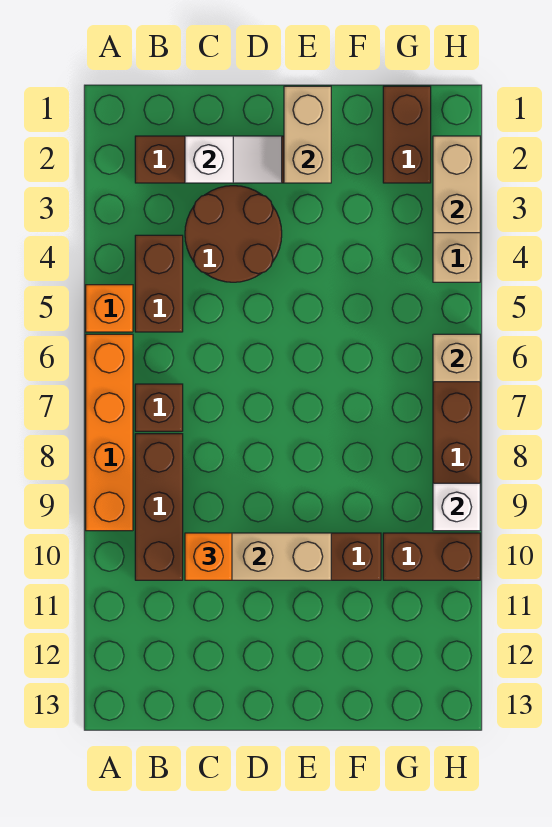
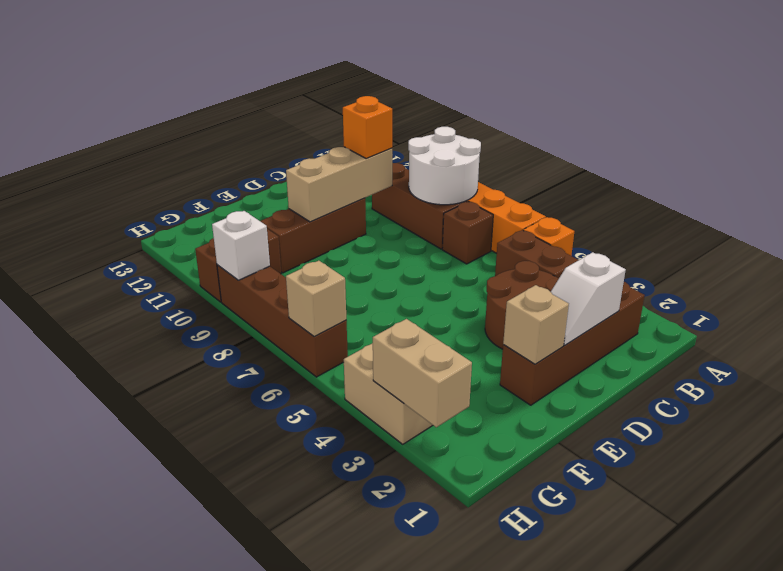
none -> white round brick A8:B9 level 2
tan brick E1:E2 level 2 -> tan brick E2 level 2
brown brick G1:G2 level 1 -> none

